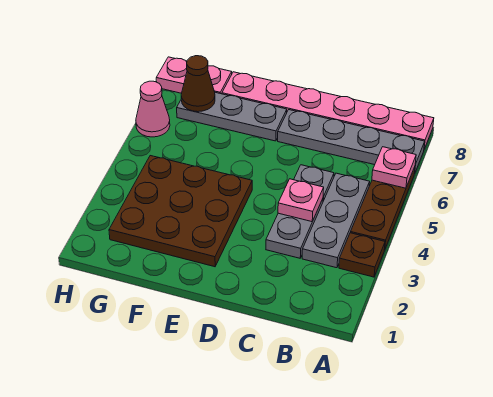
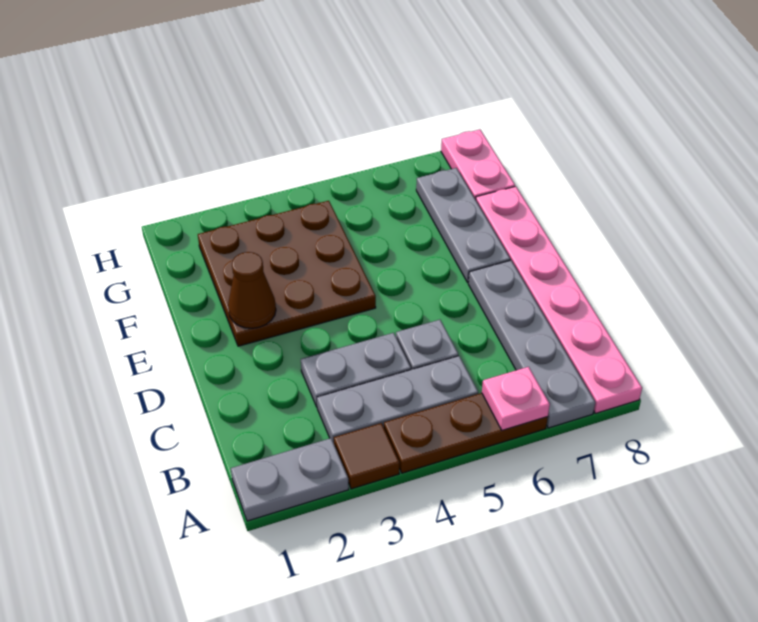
none -> grey plate A1:A2 level 1
brown plate A3 level 1 -> brown tile A3 level 1
pink plate C4 level 2 -> none
brown cone G7 level 2 -> brown cone E2 level 2
pink cone H6 level 1 -> none

